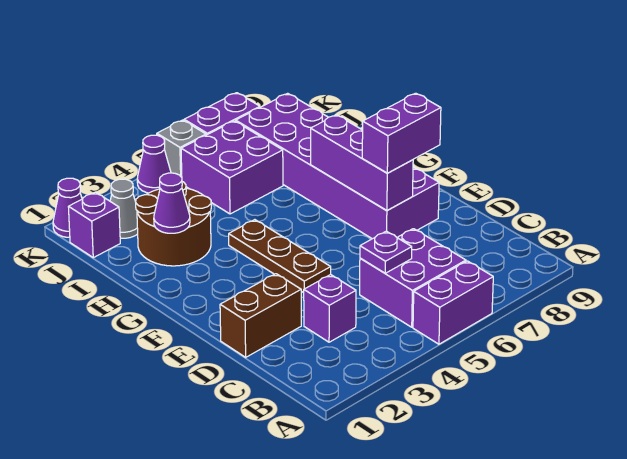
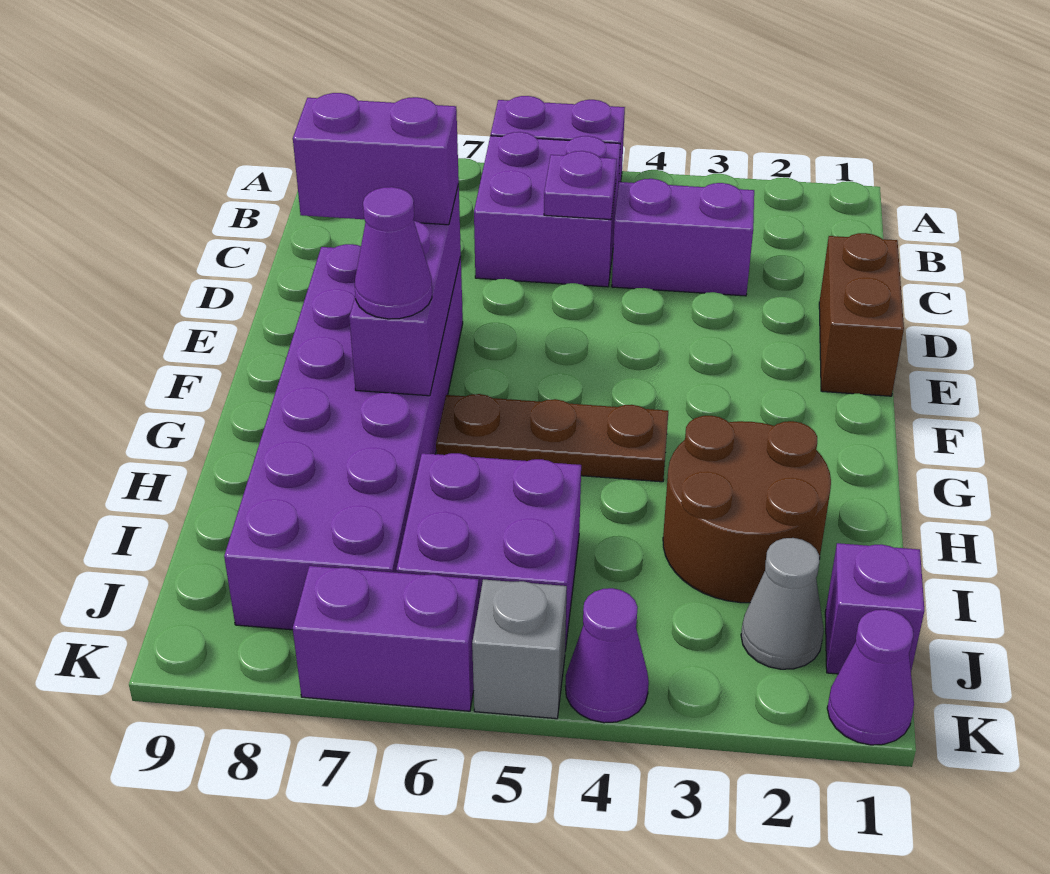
purple brick C3 level 1 -> purple brick C3:C4 level 1
brown brick D1:D2 level 1 -> brown brick D1:E1 level 1
brown plate E4:G4 level 1 -> brown plate G4:G6 level 1
purple cone H2 level 2 -> purple cone G7 level 3

